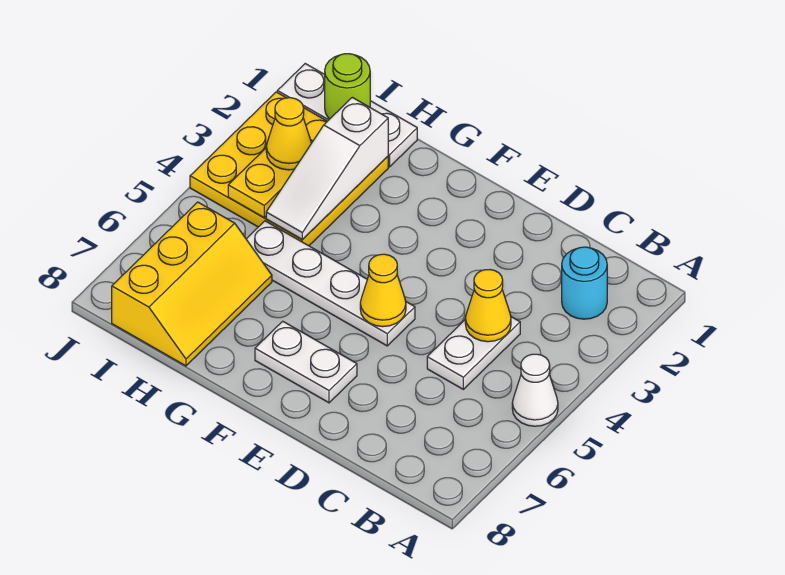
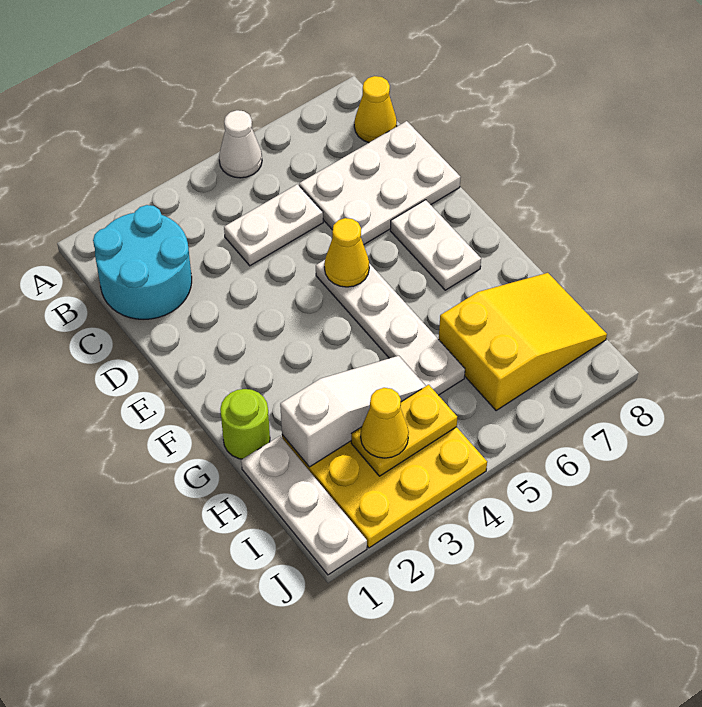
cyan round brick B2 level 1 -> cyan round brick B1:C2 level 1
yellow cone C4 level 2 -> yellow cone B8 level 1
none -> white plate C6:D8 level 1
yellow slope H6:I8 level 1 top I -> yellow slope H6:I8 level 1 top 6
lime round brick I1 level 2 -> lime round brick G1 level 1

